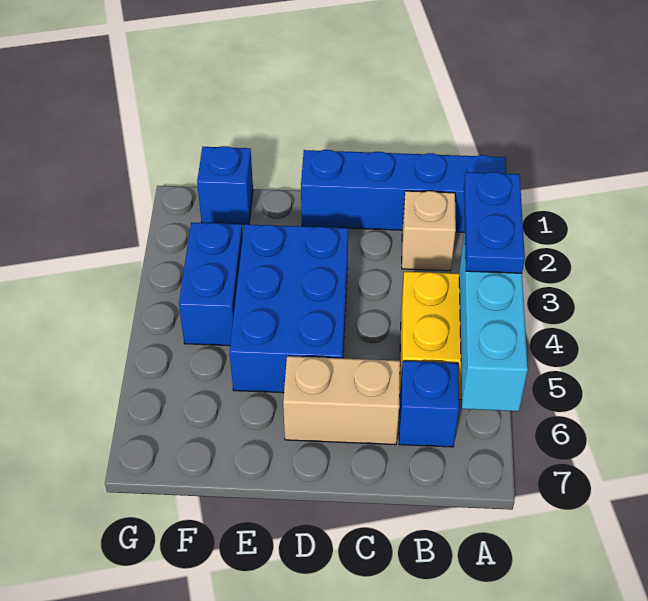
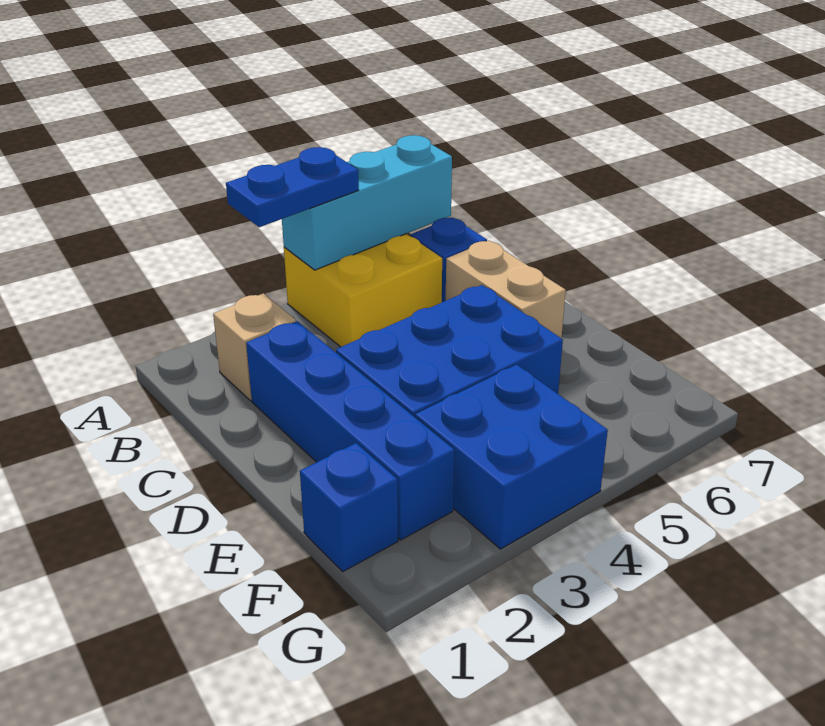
blue brick A1:D1 level 1 -> blue brick C2:F2 level 1
blue brick F3:F4 level 1 -> blue brick F3:G4 level 1

